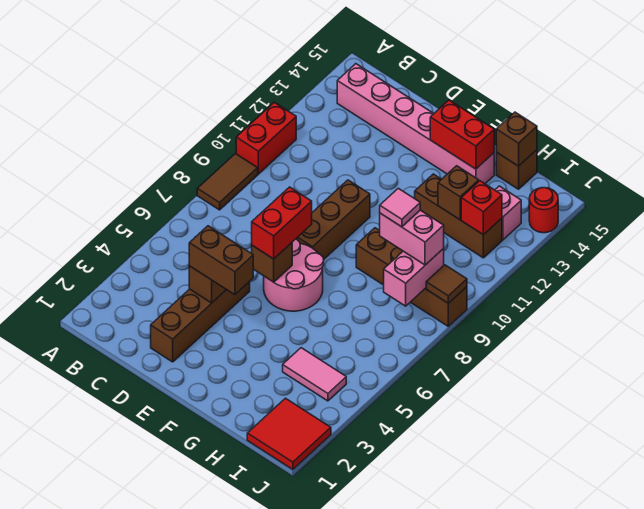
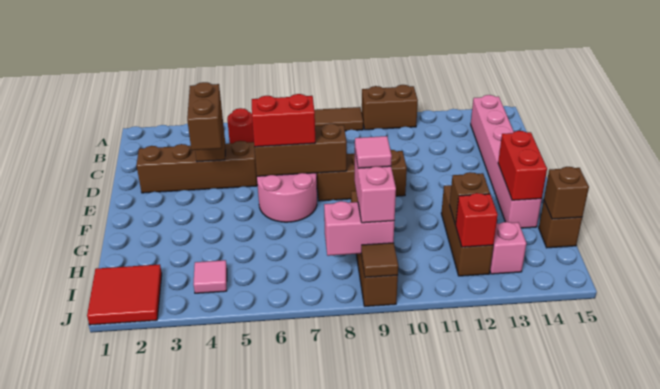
red brick A10:A11 level 1 -> brown brick A10:A11 level 1
brown brick E6 level 2 -> brown brick E6:E8 level 2
pink tile H4:I4 level 1 -> pink tile I4 level 1
red round brick J14 level 1 -> red round brick B5 level 1

